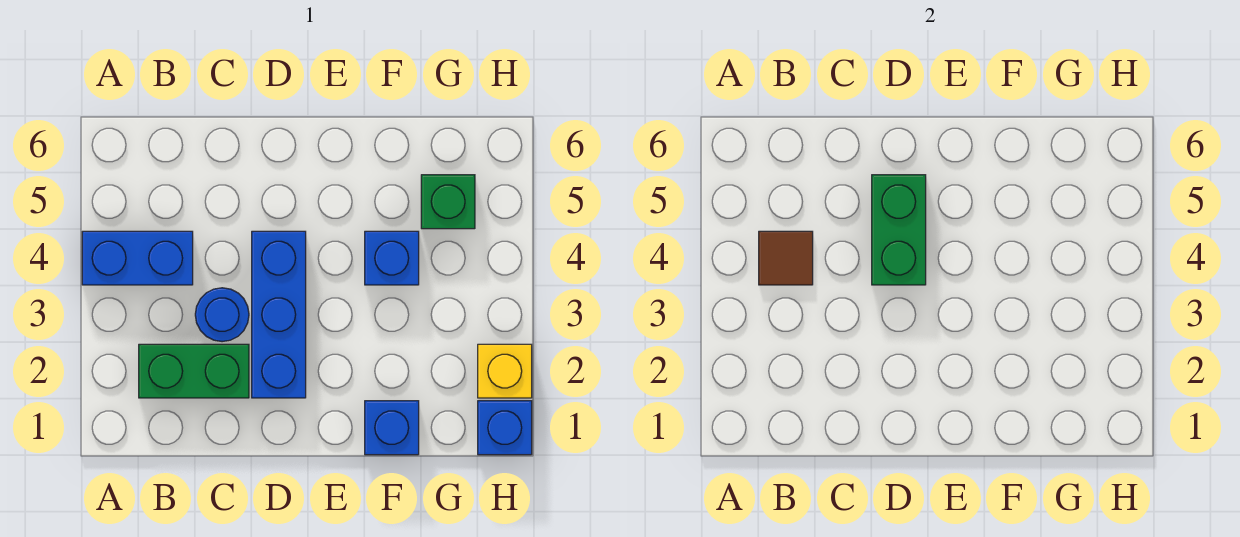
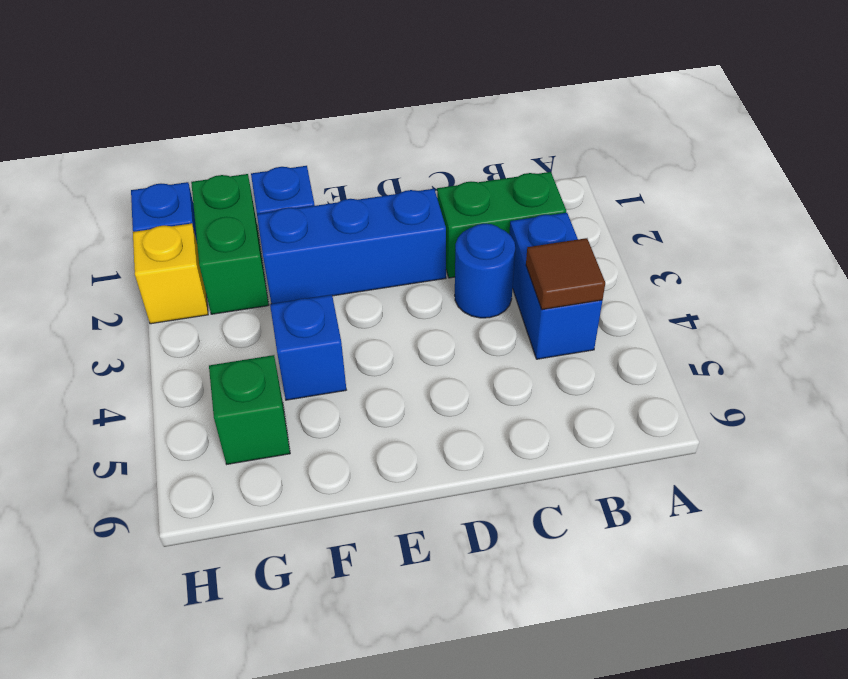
blue brick A4:B4 level 1 -> blue brick B3:B4 level 1
blue brick D2:D4 level 1 -> blue brick D2:F2 level 1
green brick D4:D5 level 2 -> green brick G1:G2 level 1

